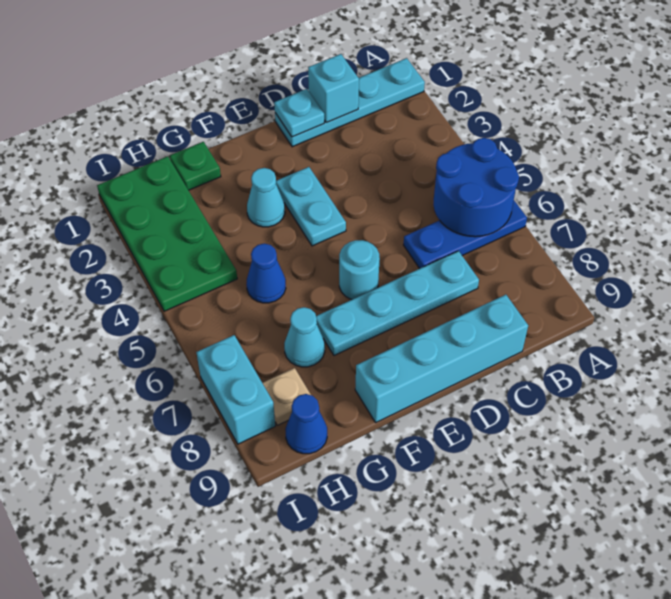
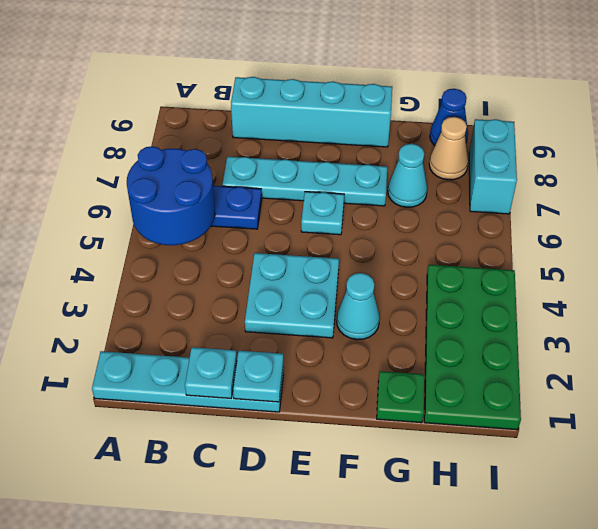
cyan brick C1 level 2 -> cyan plate C1 level 2
cyan plate E3:E4 level 1 -> cyan plate D3:E4 level 1
cyan round brick E6 level 1 -> cyan plate E6 level 1
blue cone G5 level 1 -> none
tan plate H8 level 1 -> tan cone H8 level 1

